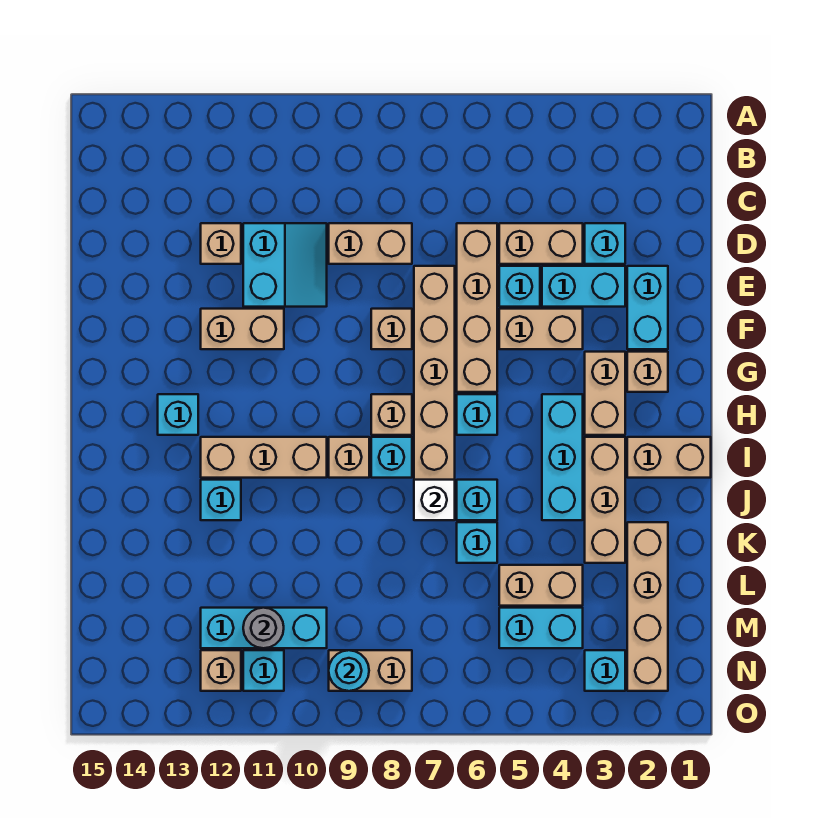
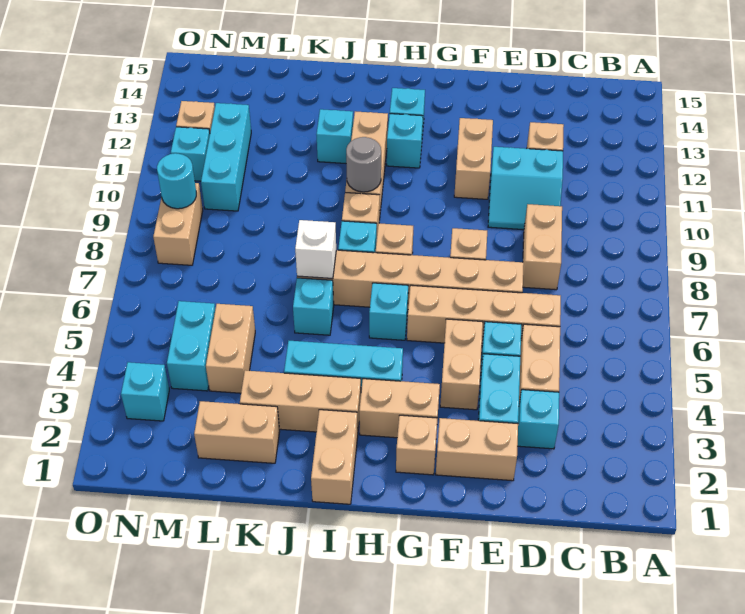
cyan brick E2:F2 level 1 -> tan brick E2:F2 level 1
tan brick K2:N2 level 1 -> tan brick K2:L2 level 1
cyan brick K6 level 1 -> cyan brick H12 level 1
grey round brick M11 level 2 -> grey round brick I10 level 2

